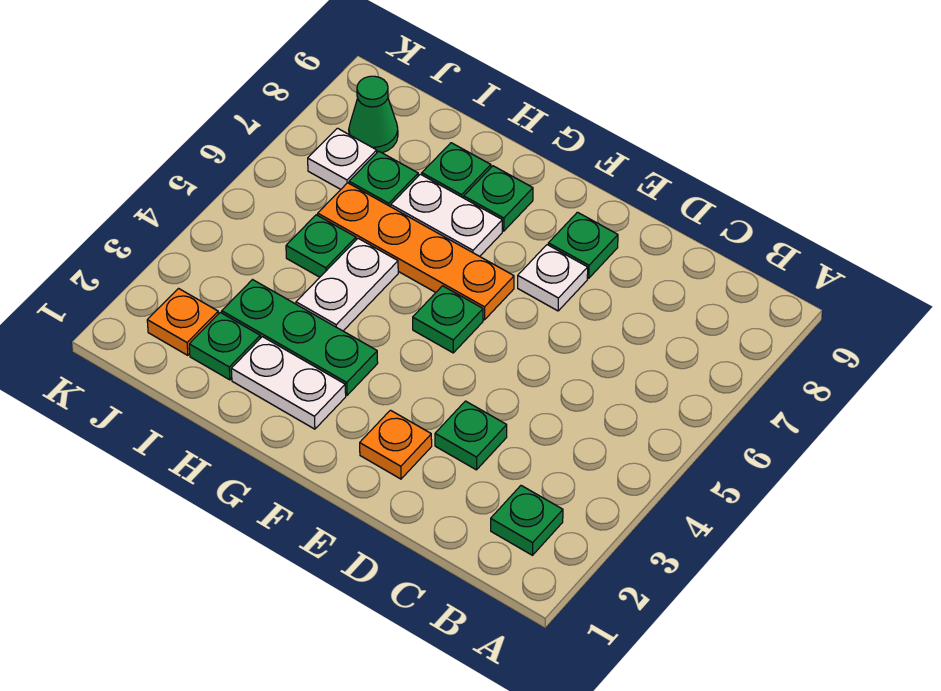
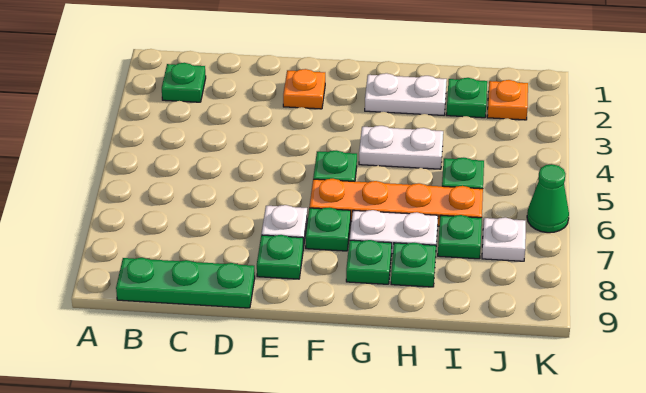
green plate D3 level 1 -> green plate F7 level 1
green plate G3:I3 level 1 -> green plate B9:D9 level 1
white plate H4:H5 level 1 -> white plate G4:H4 level 1
green cone J8 level 1 -> green cone K6 level 1

